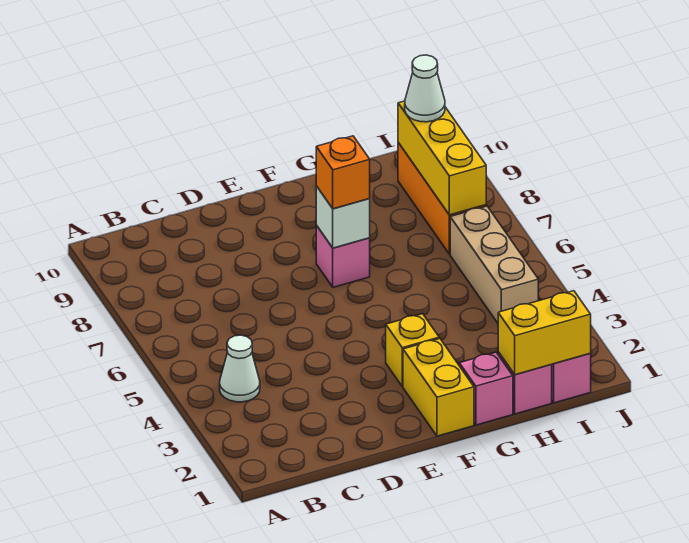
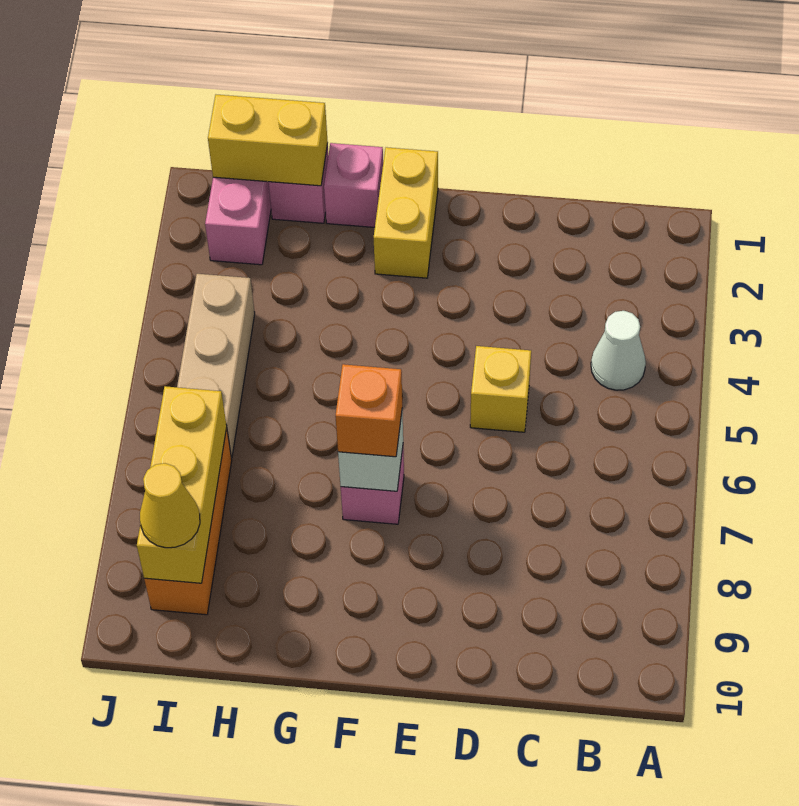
yellow brick F3 level 1 -> yellow brick D5 level 1
white cone I9 level 3 -> yellow cone I9 level 3

